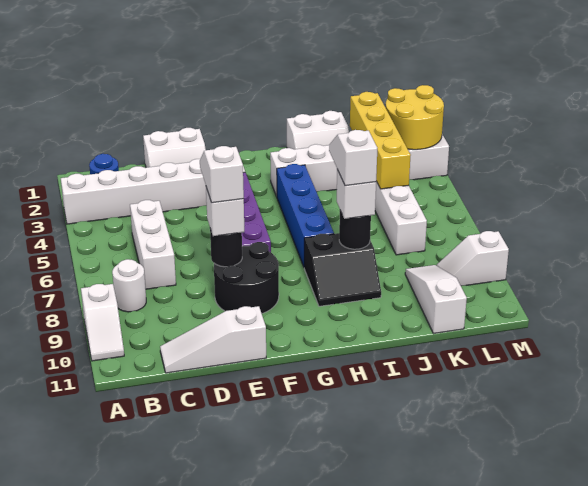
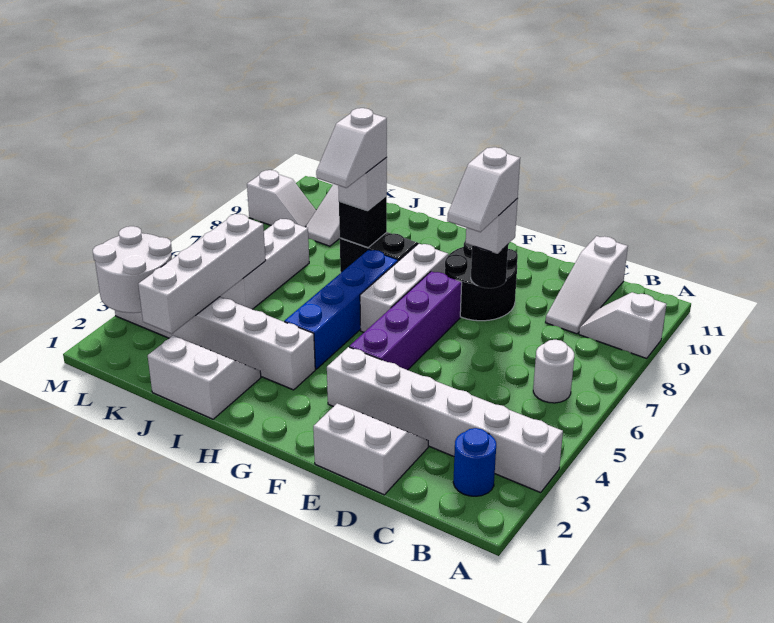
white slope A9:A10 level 1 top 9 -> white slope A9:B9 level 1 top A
white round brick B8 level 1 -> white round brick B6 level 1
white brick C5:C7 level 1 -> white brick G6:G8 level 1
white slope C11:E11 level 1 top E -> white slope C9:C11 level 1 top 11
black round brick I8 level 2 -> black brick I8 level 2
yellow brick K2:K5 level 2 -> white brick K2:K5 level 2
yellow round brick L2:M3 level 2 -> white round brick L2:M3 level 2

